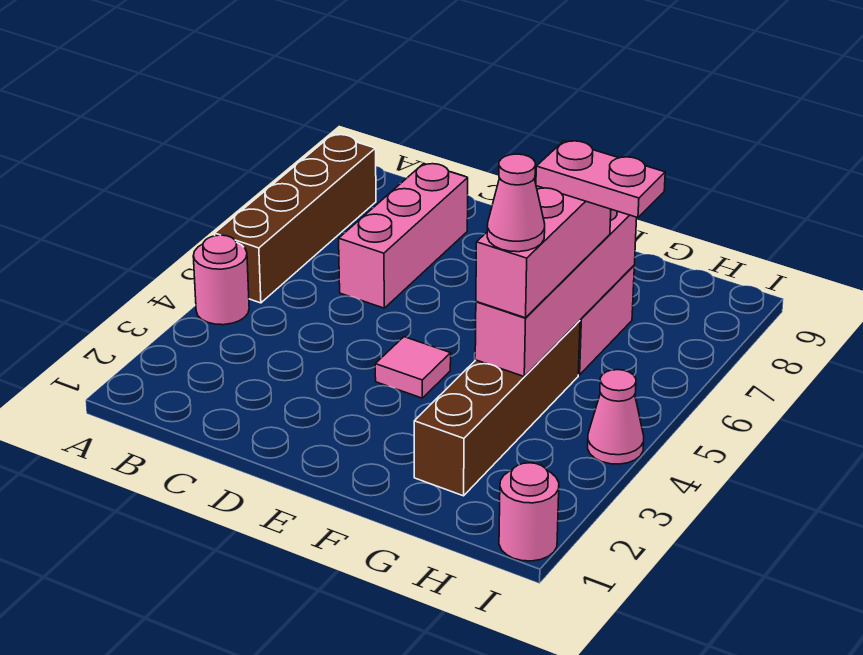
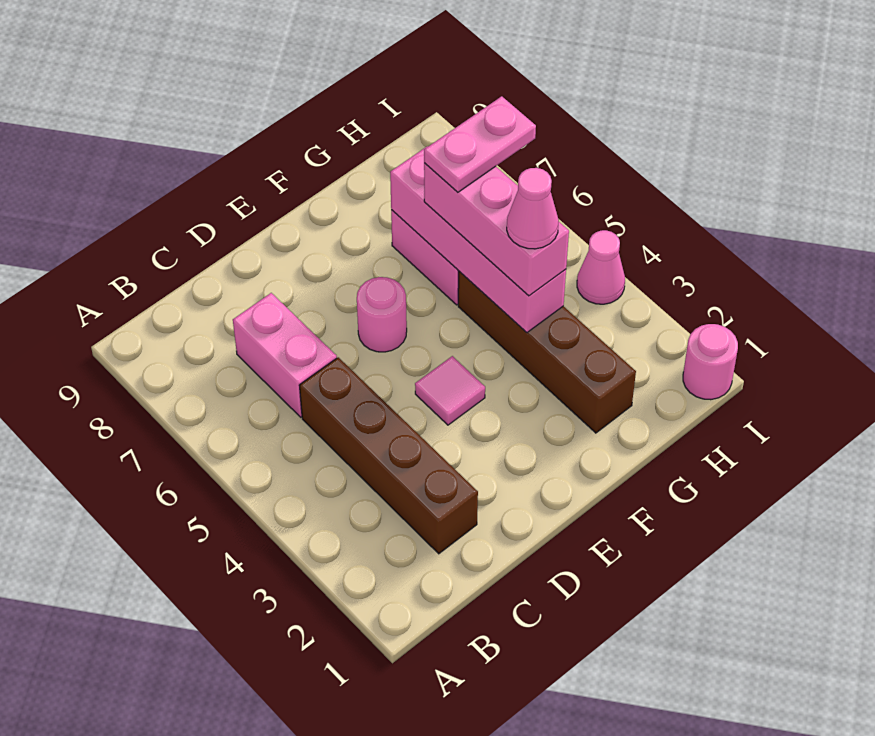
pink round brick A4 level 1 -> pink round brick E6 level 1
brown brick A5:A8 level 1 -> brown brick C2:C5 level 1
pink brick C6:C8 level 1 -> pink brick C6:C7 level 1

